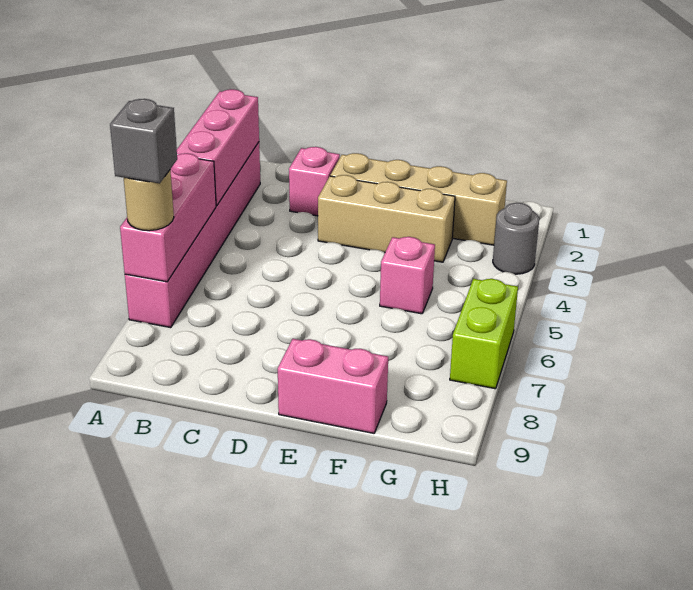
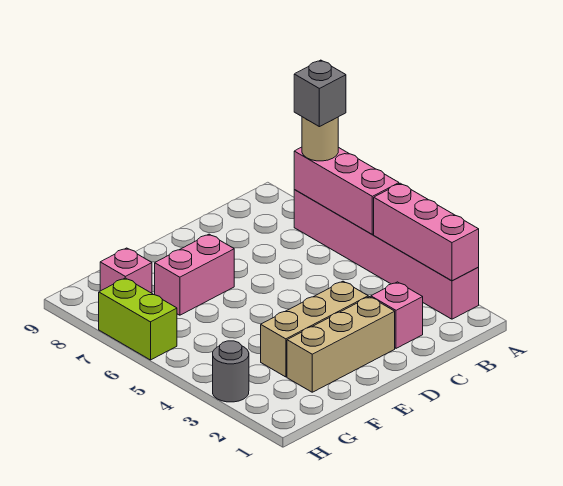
tan brick D2:G2 level 1 -> tan brick D2:F2 level 1
pink brick E9:F9 level 1 -> pink brick E7:F7 level 1
pink brick F5 level 1 -> pink brick G8 level 1

